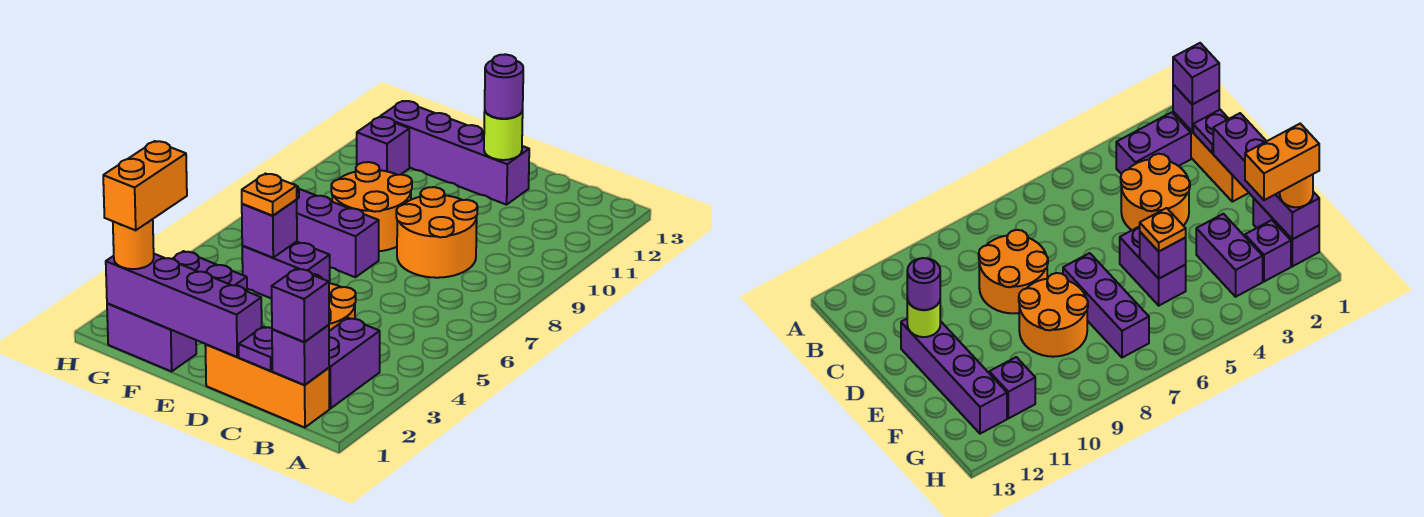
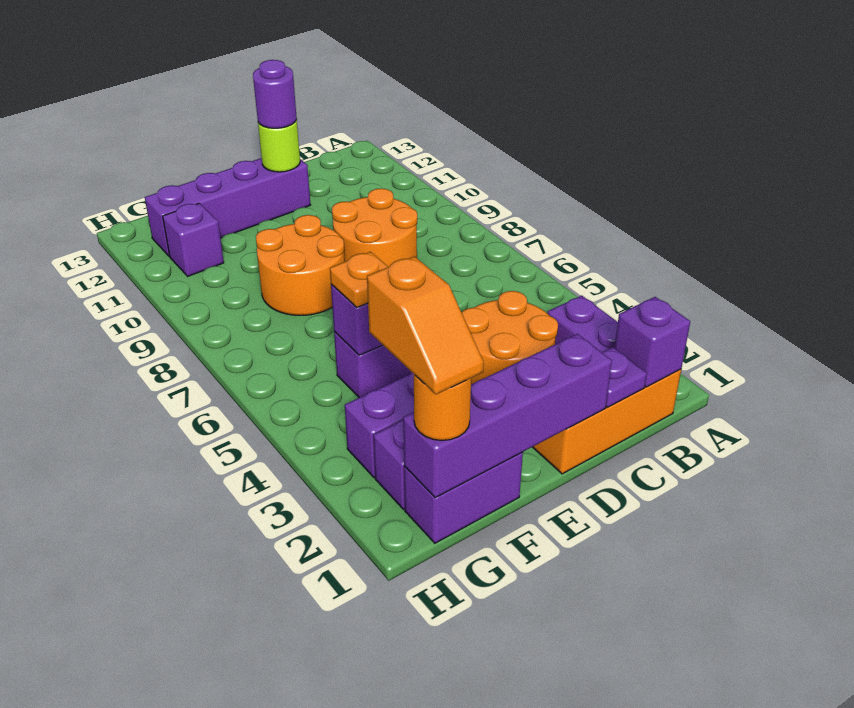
purple brick B1 level 3 -> none
purple brick E7:G7 level 1 -> none
orange brick G1:G2 level 4 -> orange slope G1:G2 level 4 top 2

